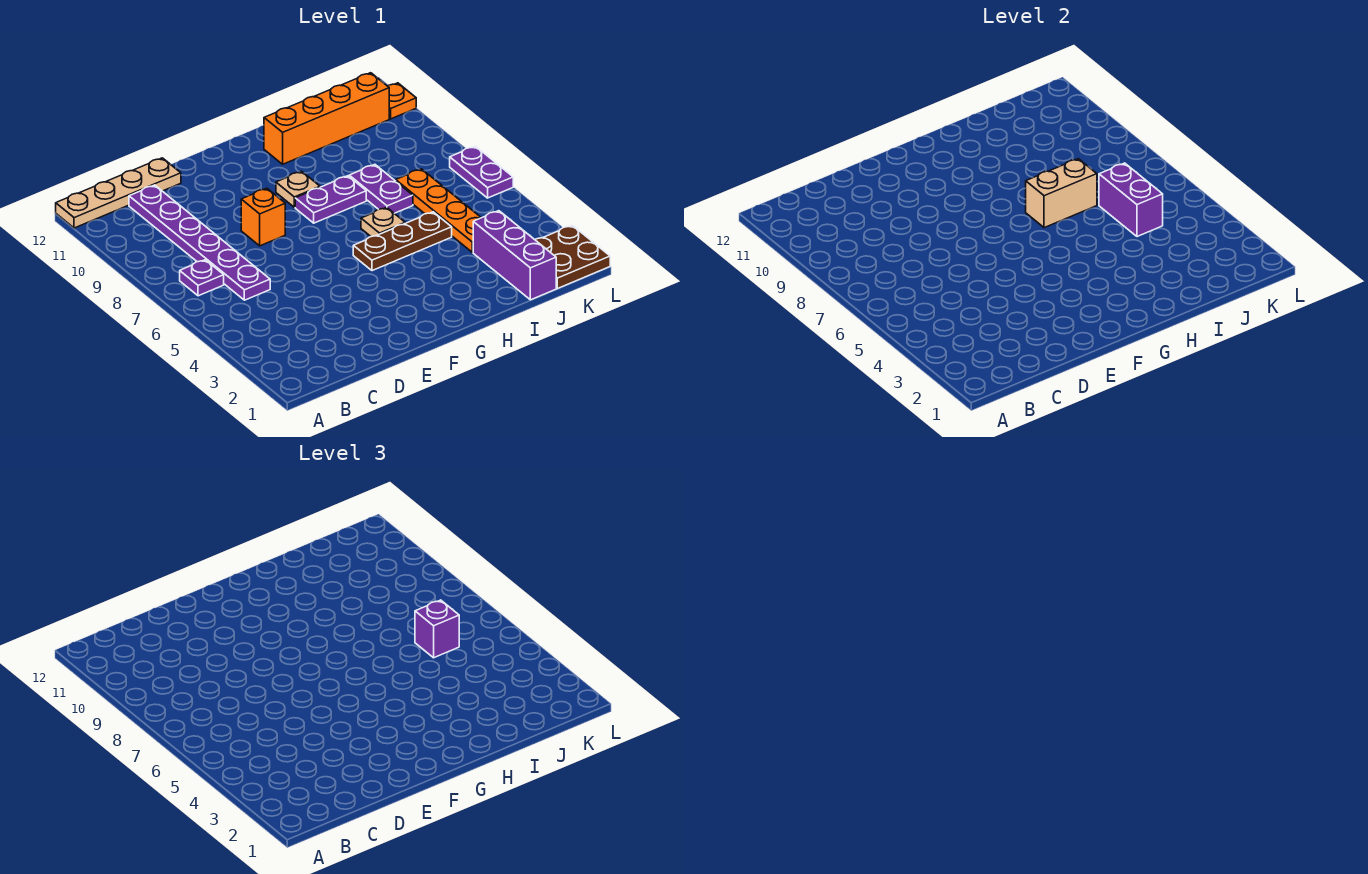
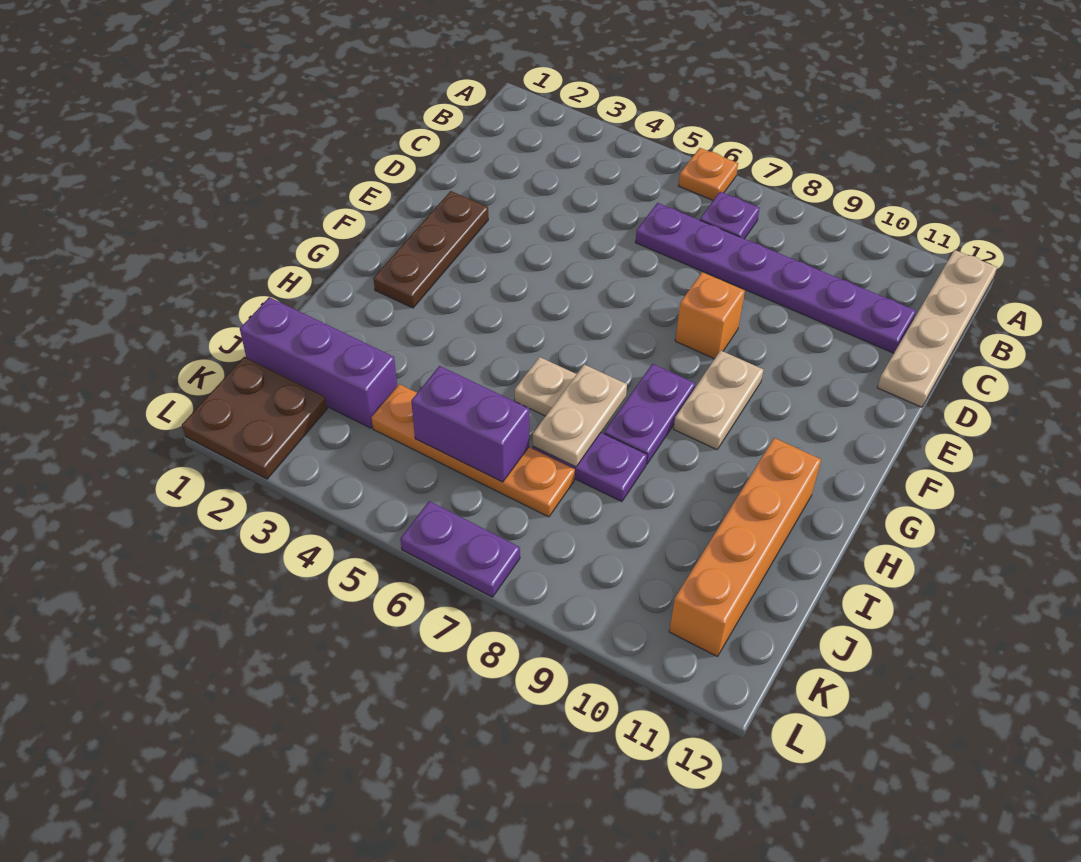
brown plate G5:I5 level 1 -> brown plate E2:G2 level 1
tan plate G9 level 1 -> tan plate F9:G9 level 1
tan brick H7:I7 level 2 -> tan plate H7:I7 level 2
purple brick J6 level 3 -> none
orange plate L11 level 1 -> orange plate A6 level 1

